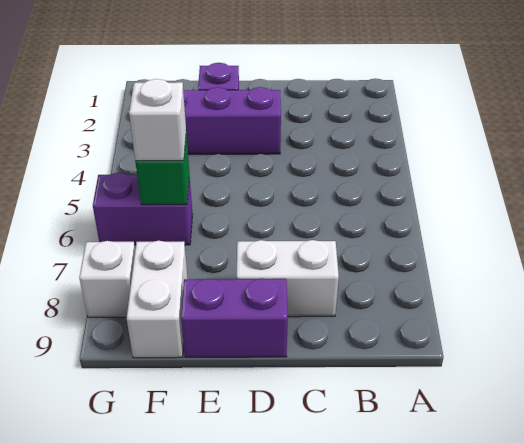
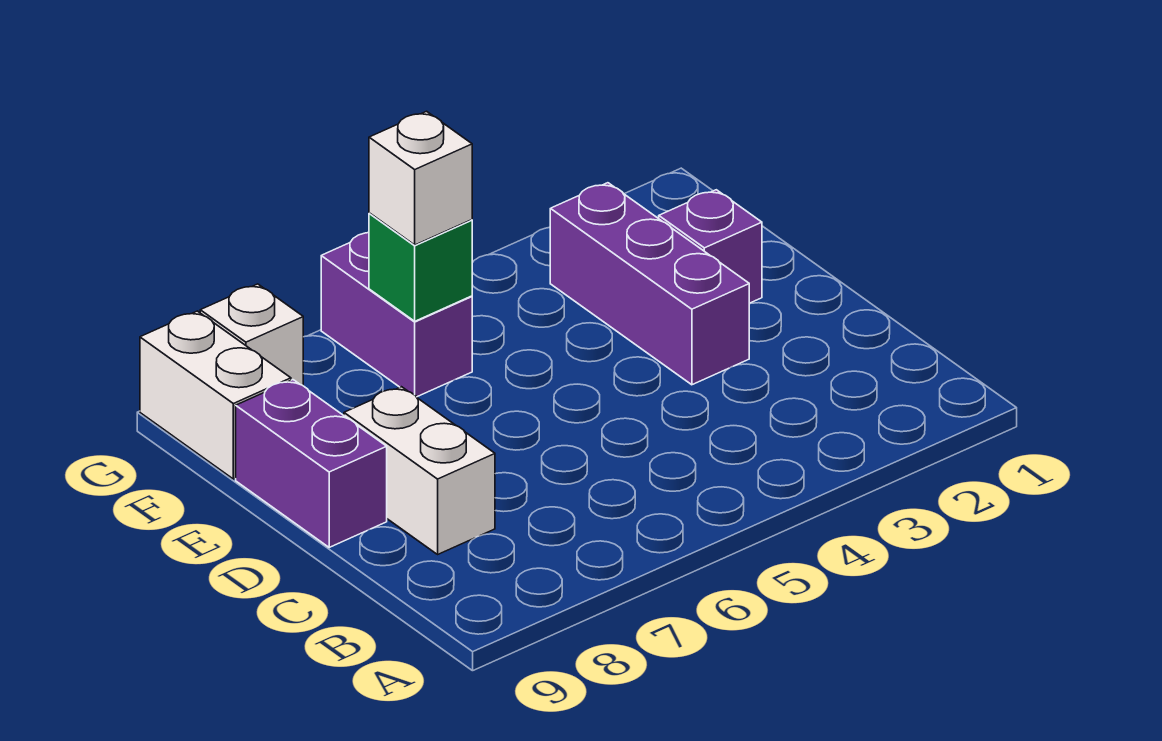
white brick F8:F9 level 1 -> white brick F9:G9 level 1

